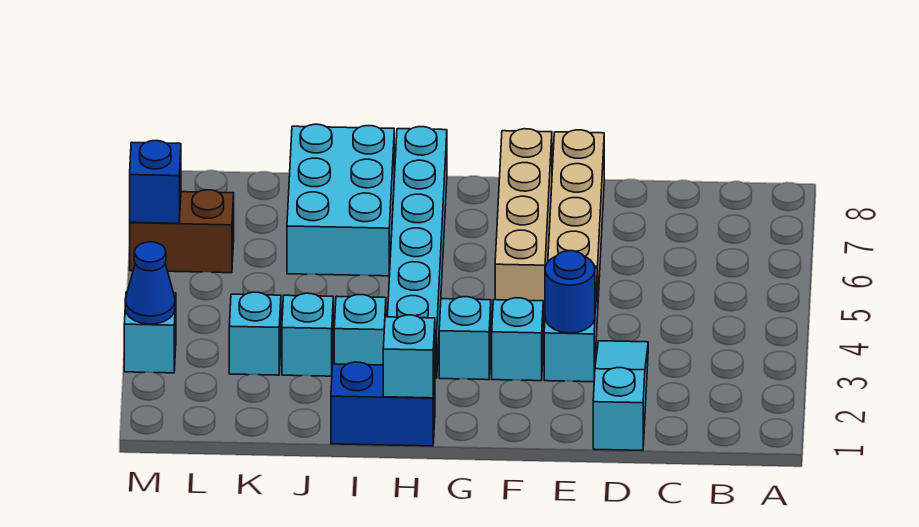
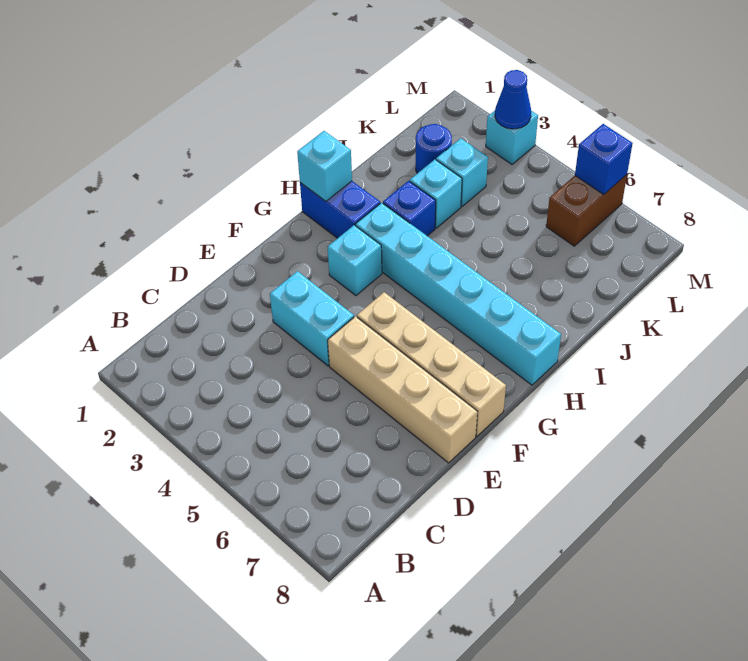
cyan slope D1:D3 level 1 top 1 -> none
blue round brick E3 level 2 -> blue round brick K2 level 1
cyan brick F3 level 1 -> none
blue brick H1:I1 level 1 -> blue brick H1:H2 level 1
cyan brick I3 level 1 -> blue brick I3 level 1
cyan brick I6:J8 level 1 -> none

